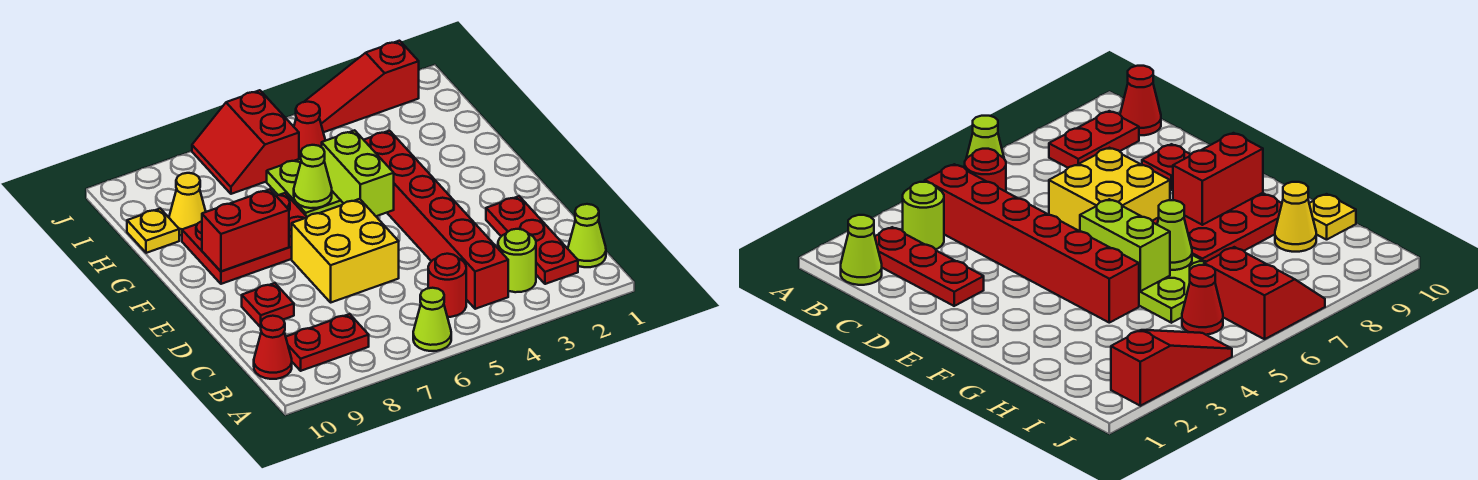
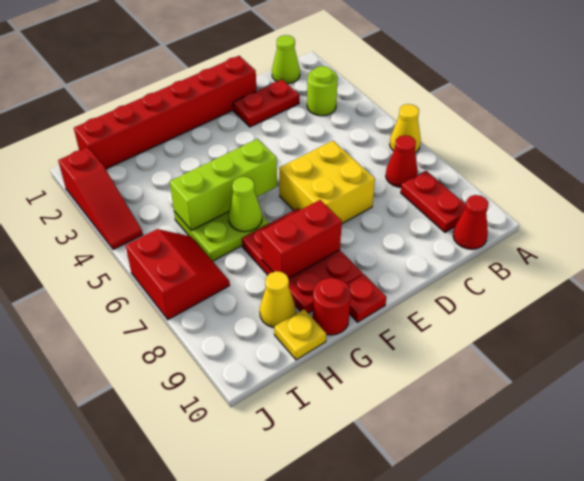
lime cone A6 level 1 -> yellow cone A6 level 1
red plate B2:D2 level 1 -> red plate C2:D2 level 1
red brick B4:G4 level 1 -> red brick D1:I1 level 1
red round brick B5 level 1 -> red round brick G10 level 1
red plate D9 level 1 -> red plate F10 level 1
lime brick F5:G5 level 2 -> lime brick F5:H5 level 2
red brick F8:F9 level 2 -> red brick F8:G8 level 2
red cone I5 level 1 -> red cone B7 level 1
red slope I6:J7 level 1 top 6 -> red slope I6:J7 level 1 top J

